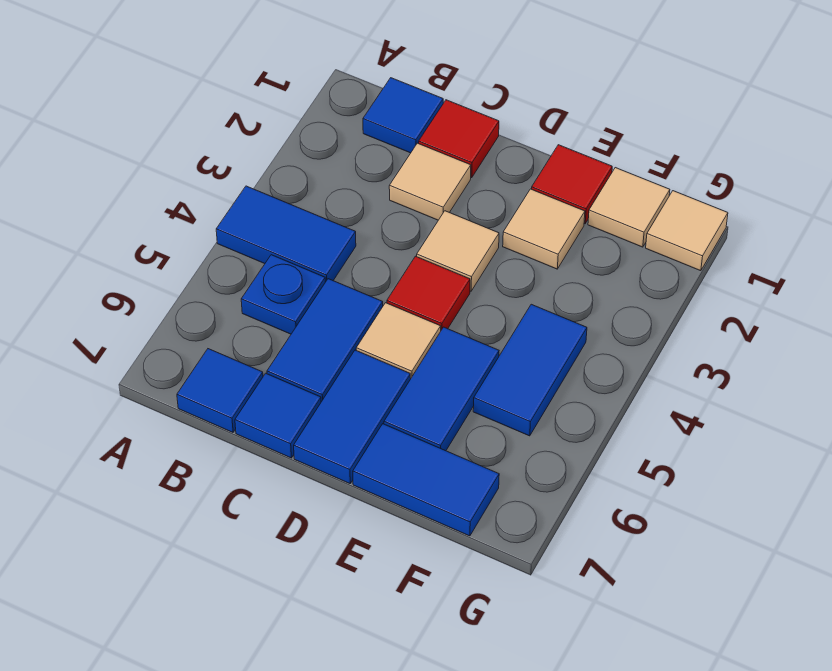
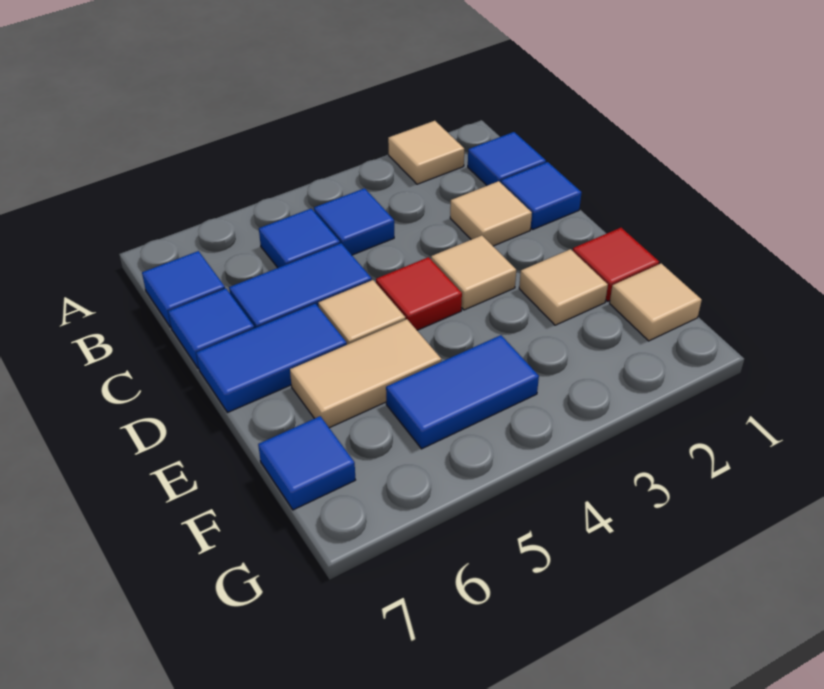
blue tile A4:B4 level 1 -> blue tile B4 level 1
blue plate B5 level 1 -> blue tile B5 level 1
red tile C1 level 1 -> blue tile C1 level 1
blue tile E5:E6 level 1 -> tan tile E5:E6 level 1
blue tile E7:F7 level 1 -> blue tile F7 level 1
tan tile G1 level 1 -> tan tile A2 level 1

